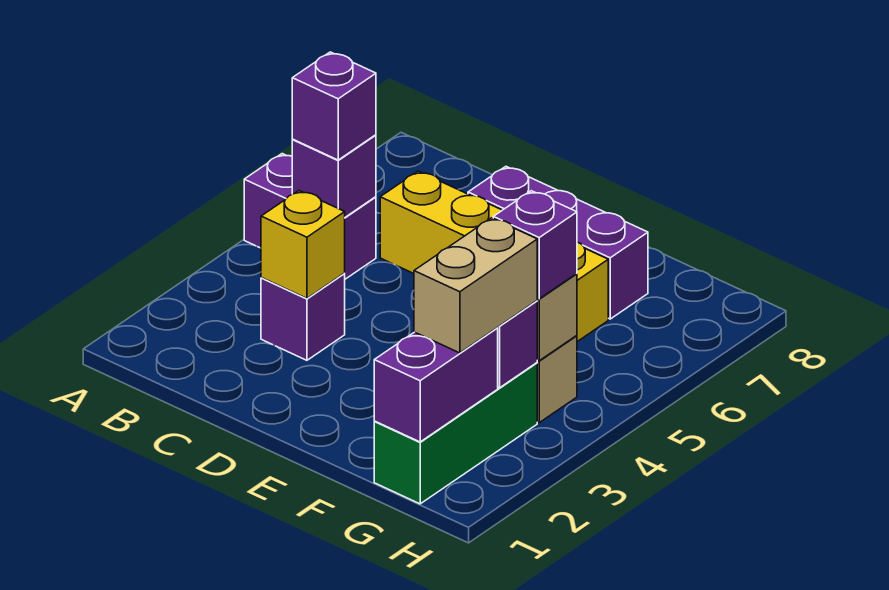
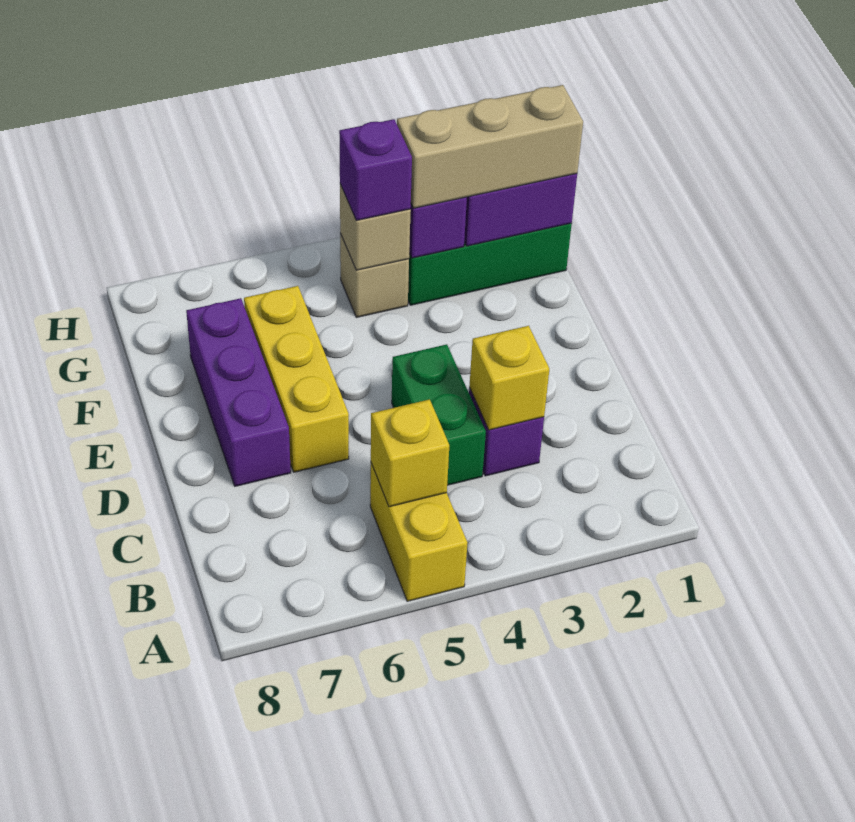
purple brick A5:B5 level 1 -> yellow brick A5:B5 level 1
purple brick B5 level 2 -> yellow brick B5 level 2
purple brick B5 level 3 -> none
none -> green brick C4:D4 level 1
yellow brick C6:F6 level 1 -> yellow brick D6:F6 level 1
tan brick G2:G3 level 3 -> tan brick G1:G3 level 3

